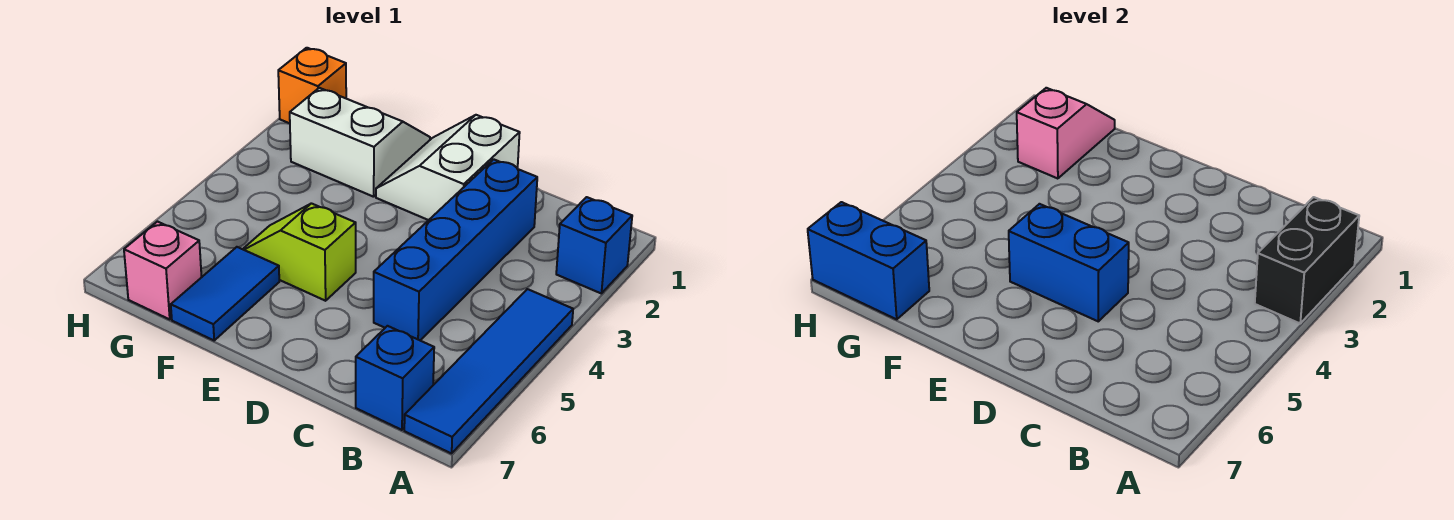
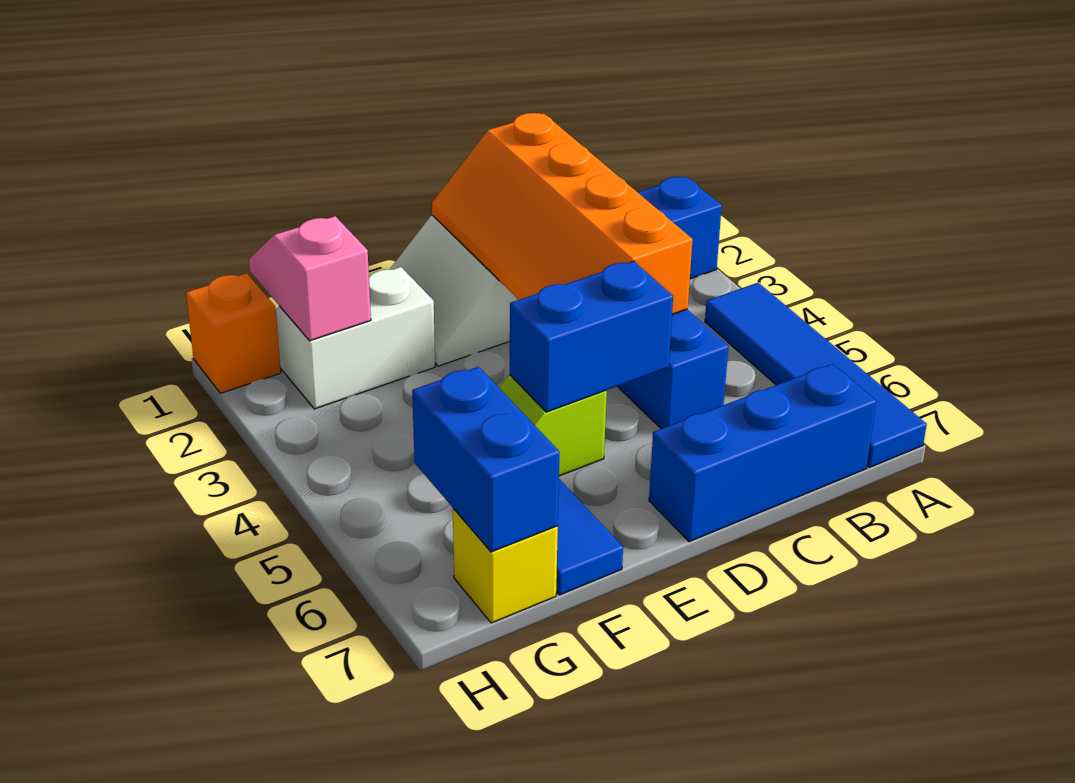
black brick A2:A3 level 2 -> none
blue brick B7 level 1 -> blue brick B7:D7 level 1
none -> orange slope C1:D4 level 2 top C
pink brick G7 level 1 -> yellow brick G7 level 1
blue brick G7:H7 level 2 -> blue brick G6:G7 level 2

